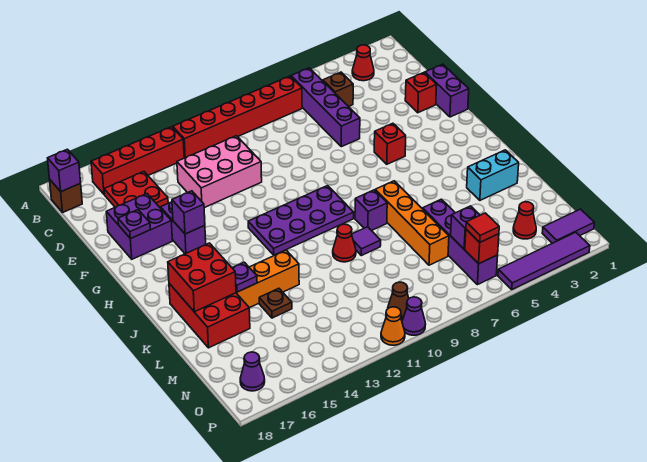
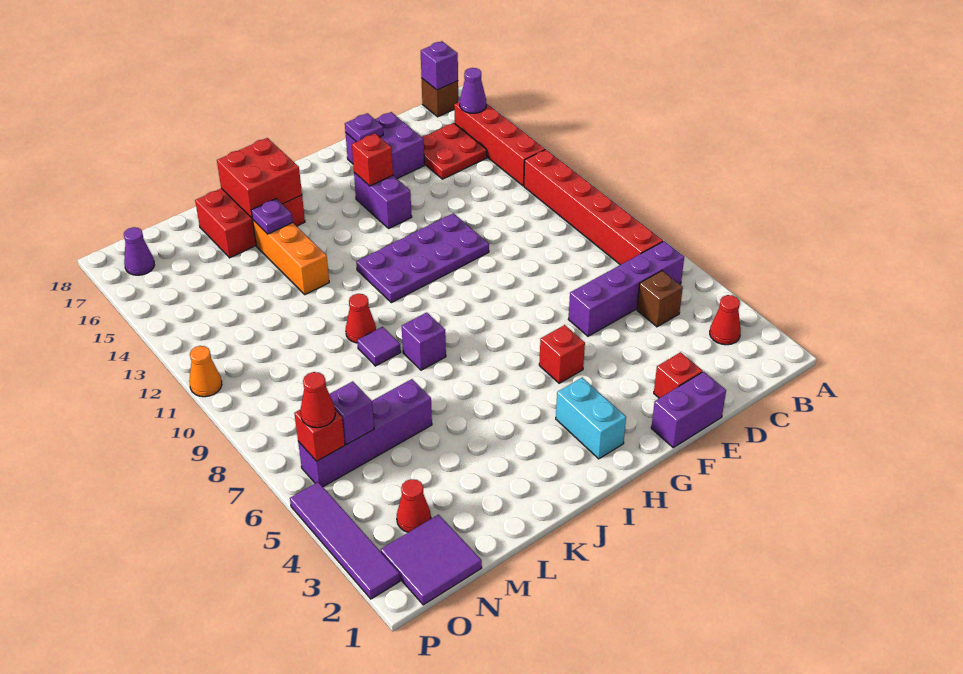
pink brick D11:E13 level 1 -> none
purple brick F15:G15 level 1 -> purple brick G14:G15 level 1
purple brick G15 level 2 -> red brick G15 level 2
purple plate H9:I12 level 1 -> purple plate F11:I12 level 1
orange brick J7:M7 level 1 -> none
cyan brick K2:K3 level 1 -> cyan brick H2:H3 level 1
brown plate L14 level 1 -> none
purple tile O1:O2 level 1 -> purple tile N1:O2 level 1
red tile O6 level 3 -> red cone O6 level 3
brown cone O10 level 1 -> none
purple cone P10 level 1 -> purple cone B16 level 2

